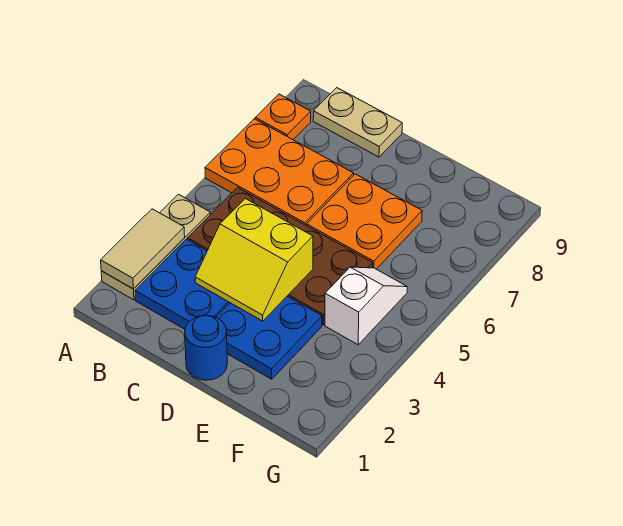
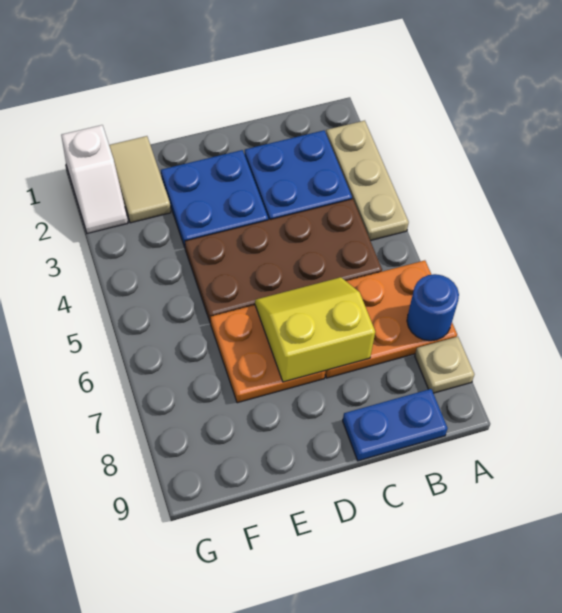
tan tile A2:A3 level 2 -> tan tile F1:F2 level 1
orange plate A8 level 1 -> tan plate A8 level 1
tan plate B9:C9 level 1 -> blue plate B9:C9 level 1
yellow slope C3:D4 level 2 top 4 -> yellow slope C6:D7 level 2 top 7
blue round brick D1 level 1 -> blue round brick A7 level 2
white slope F4:F5 level 1 top 4 -> white slope G1:G2 level 1 top 1

